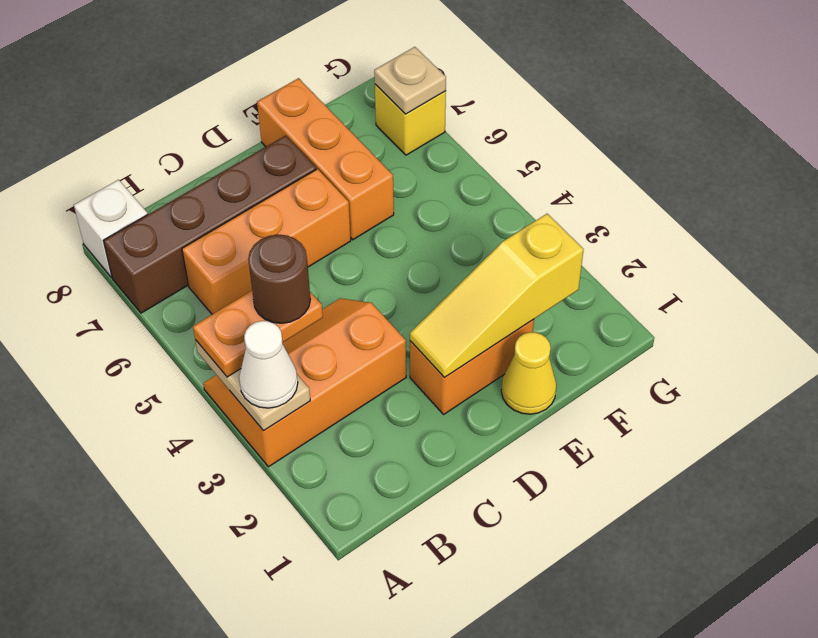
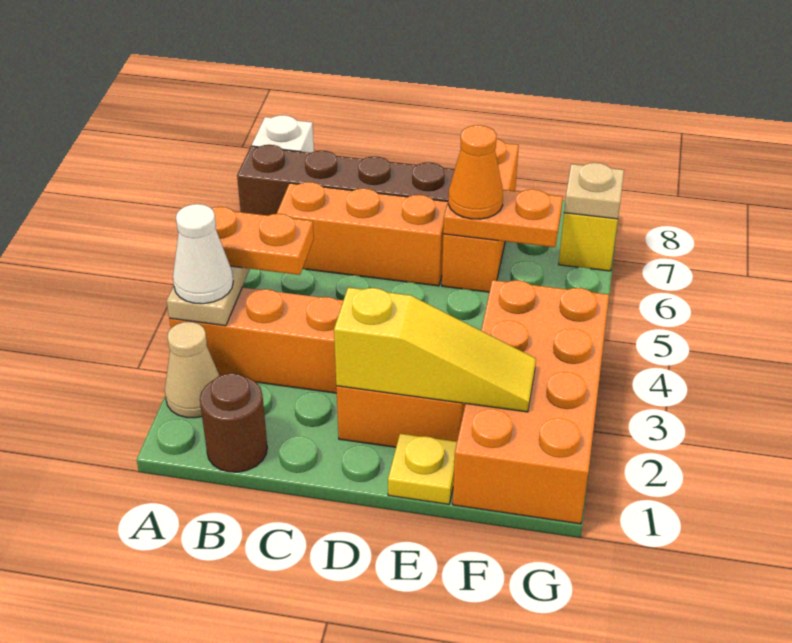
none -> tan cone A2 level 1
brown round brick B4 level 4 -> brown round brick B1 level 1
yellow slope D2:F2 level 2 top F -> yellow slope D2:F2 level 2 top D
yellow cone E1 level 1 -> yellow plate E1 level 1
none -> orange plate E6:F6 level 2
none -> orange cone E6 level 3
none -> orange brick F1:G4 level 1

